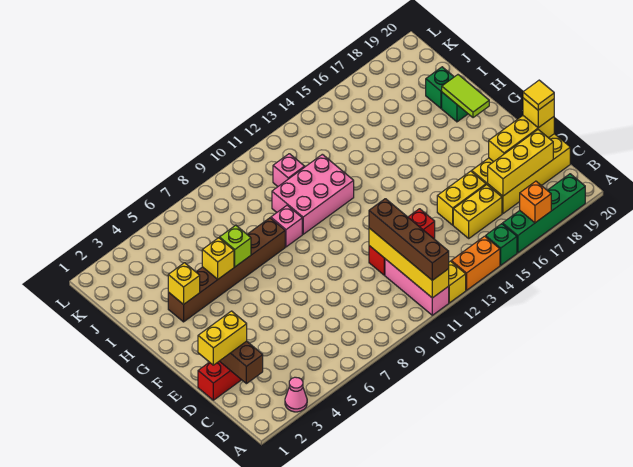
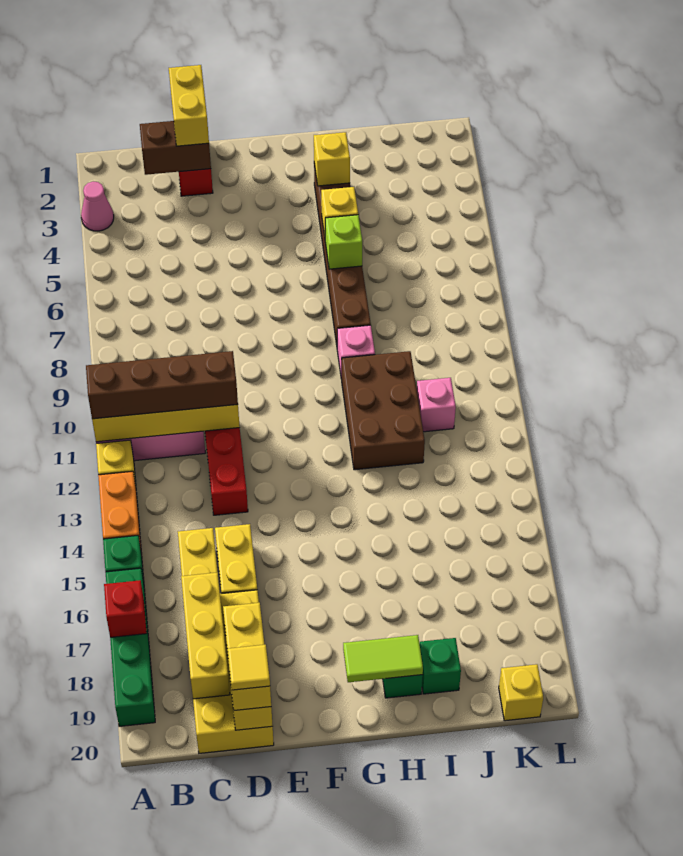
orange brick A17 level 2 -> red brick A17 level 2
pink brick H10:I12 level 1 -> brown brick H10:I12 level 1
none -> yellow brick K20 level 1

